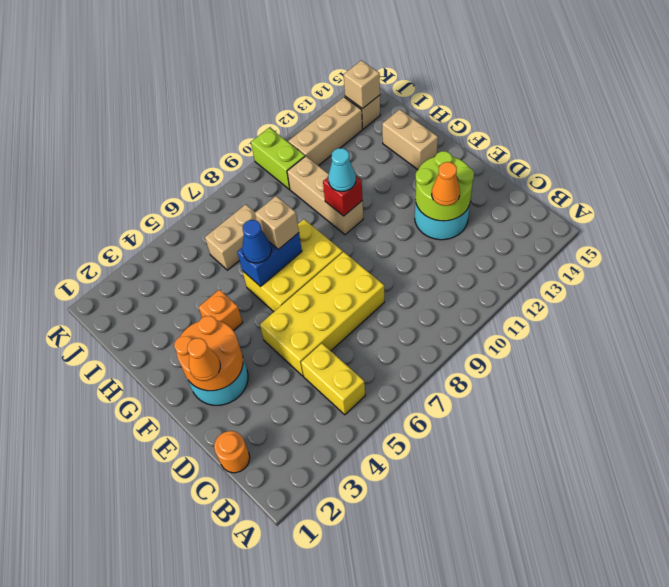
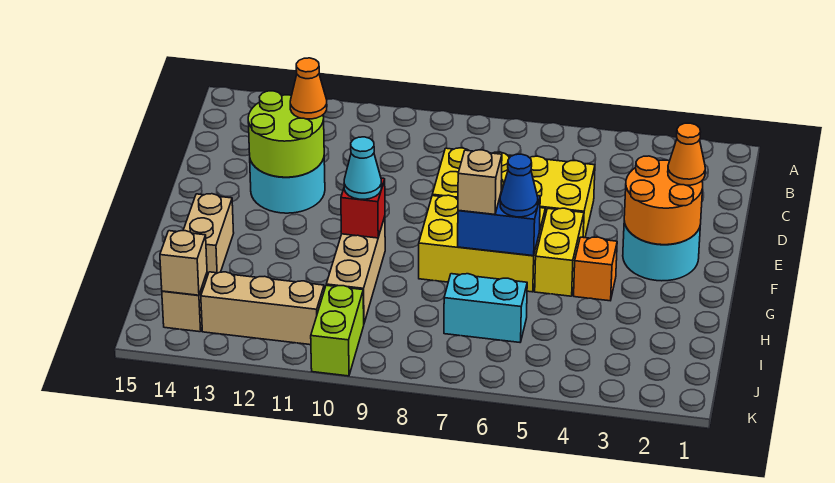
yellow brick B5:C5 level 1 -> yellow brick F5:G5 level 1
orange round brick C1 level 1 -> none
tan brick I6:I7 level 1 -> cyan brick I6:I7 level 1

